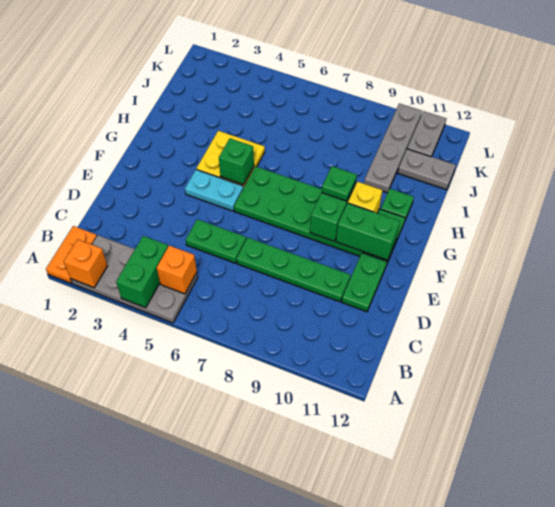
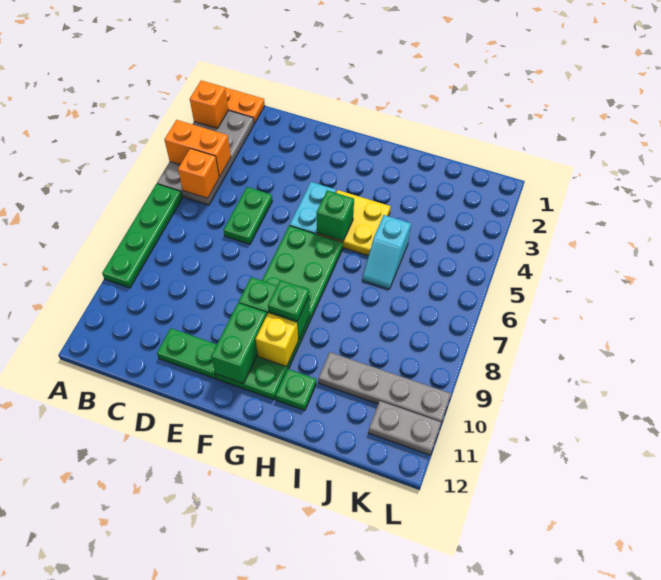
green brick A4:B4 level 2 -> orange brick A4:B4 level 2
green plate D7:D10 level 1 -> green plate A6:A9 level 1
none -> cyan slope I5:I6 level 1 top 5
grey plate J11:J12 level 1 -> none

